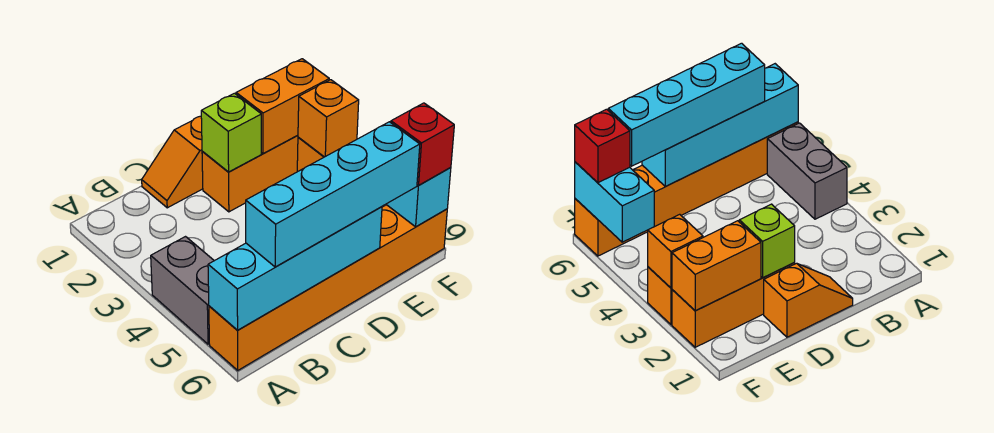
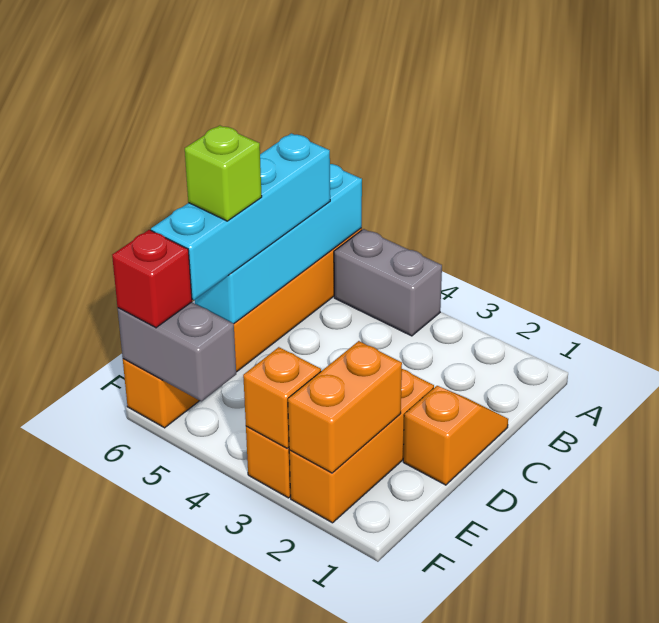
lime brick D2 level 2 -> lime brick D6 level 4
cyan brick F5:F6 level 2 -> grey brick F5:F6 level 2

